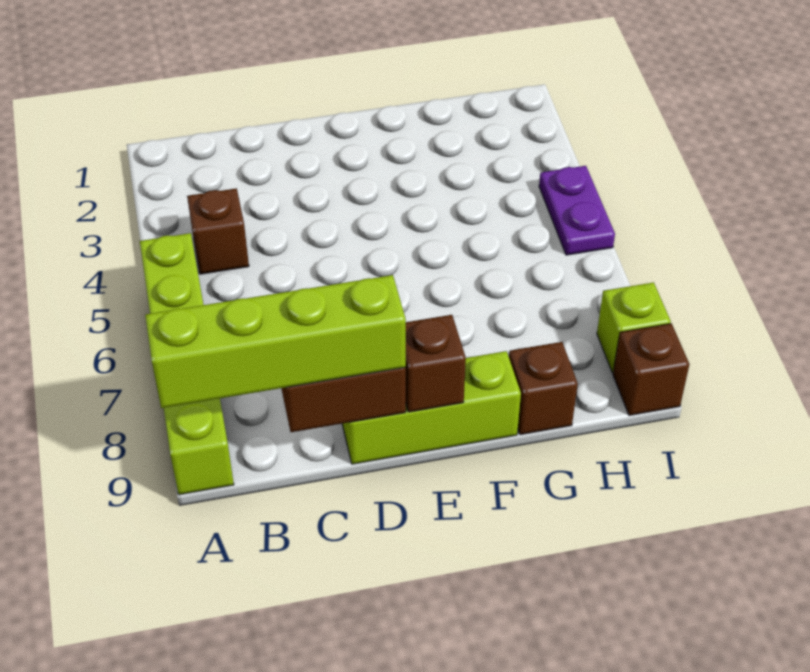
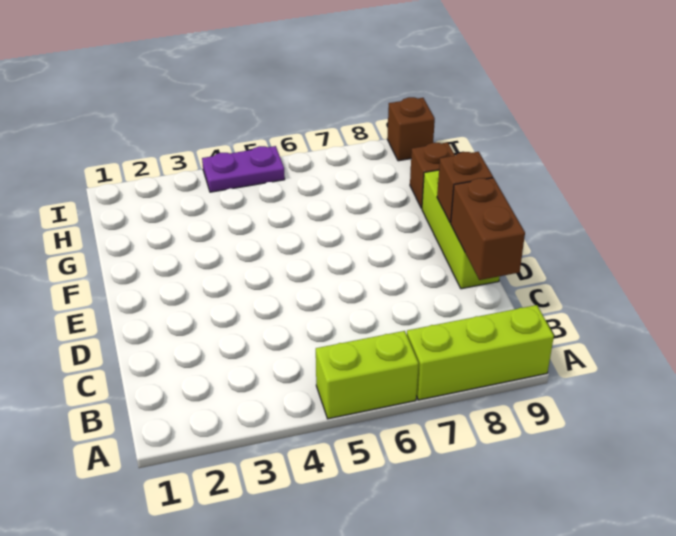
lime brick A9:D9 level 3 -> none
brown brick B4 level 1 -> none
lime brick I8 level 1 -> none

